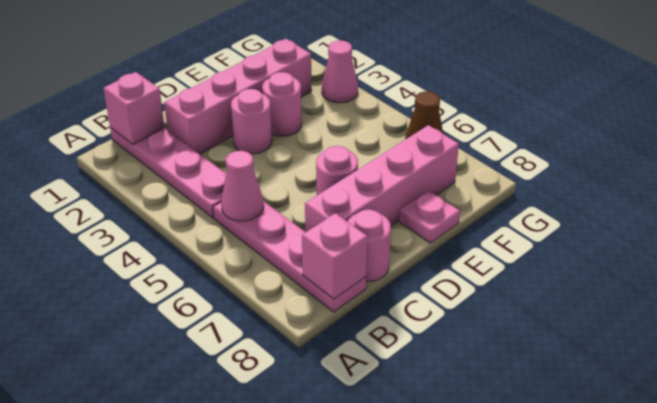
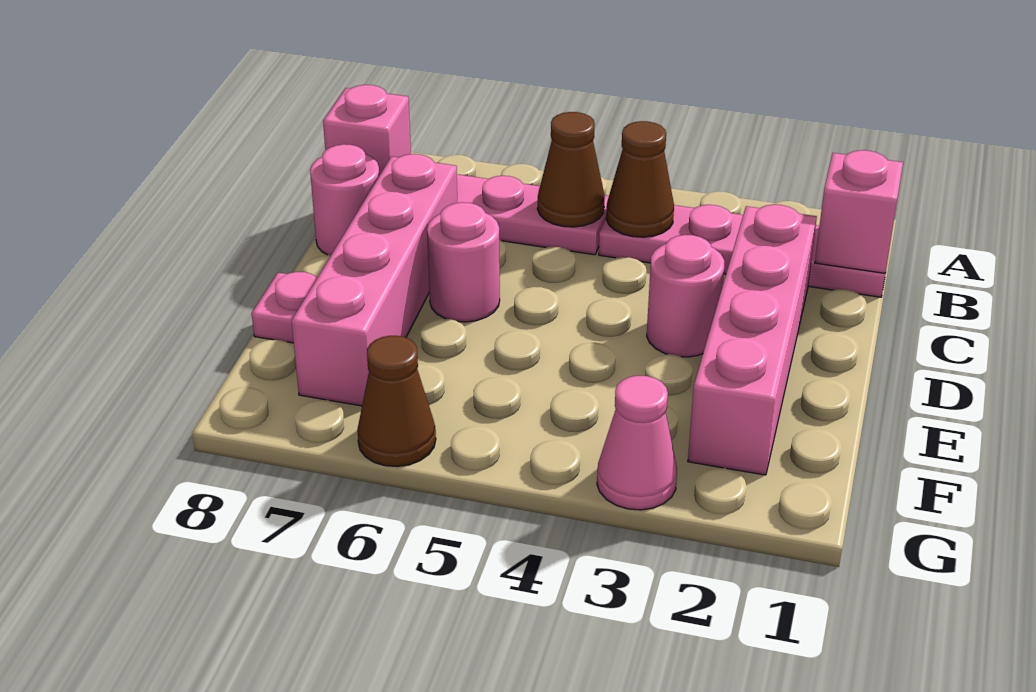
none -> brown cone B4 level 2
pink cone B5 level 2 -> brown cone B5 level 2
pink round brick E3 level 1 -> none

